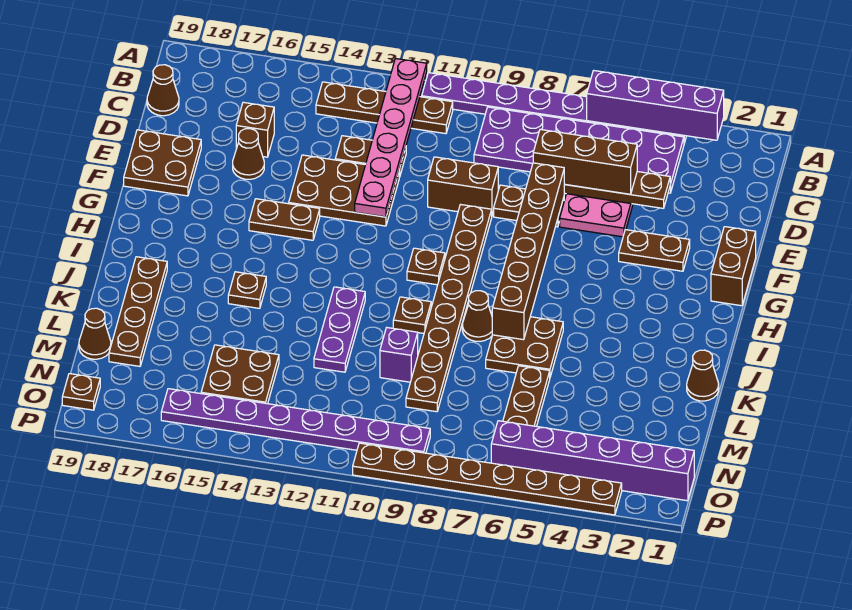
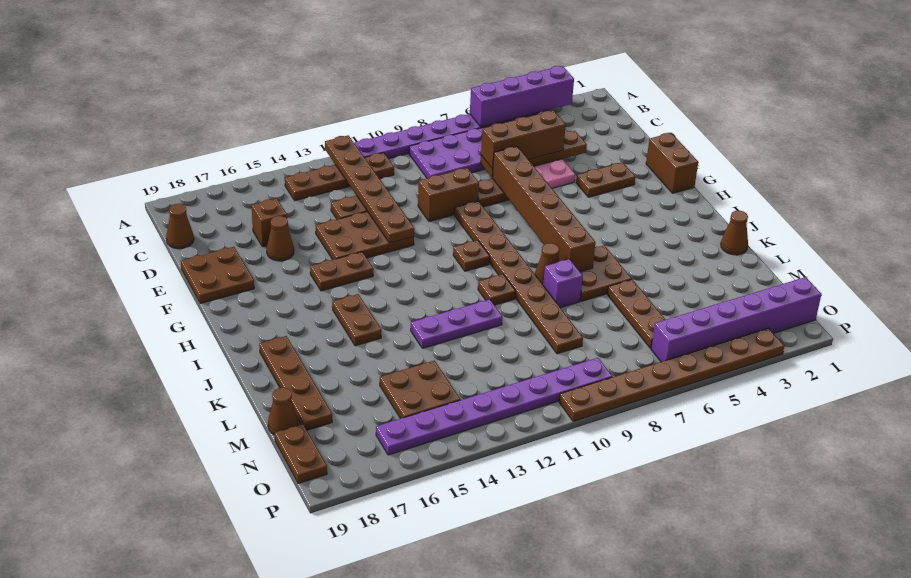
pink plate A12:F12 level 2 -> brown plate A12:F12 level 2
purple plate J12:L12 level 1 -> purple plate K11:K13 level 1
brown plate J15 level 1 -> brown plate I15:J15 level 1
purple brick L10 level 1 -> purple brick K8 level 1
brown plate O19 level 1 -> brown plate N19:O19 level 1

